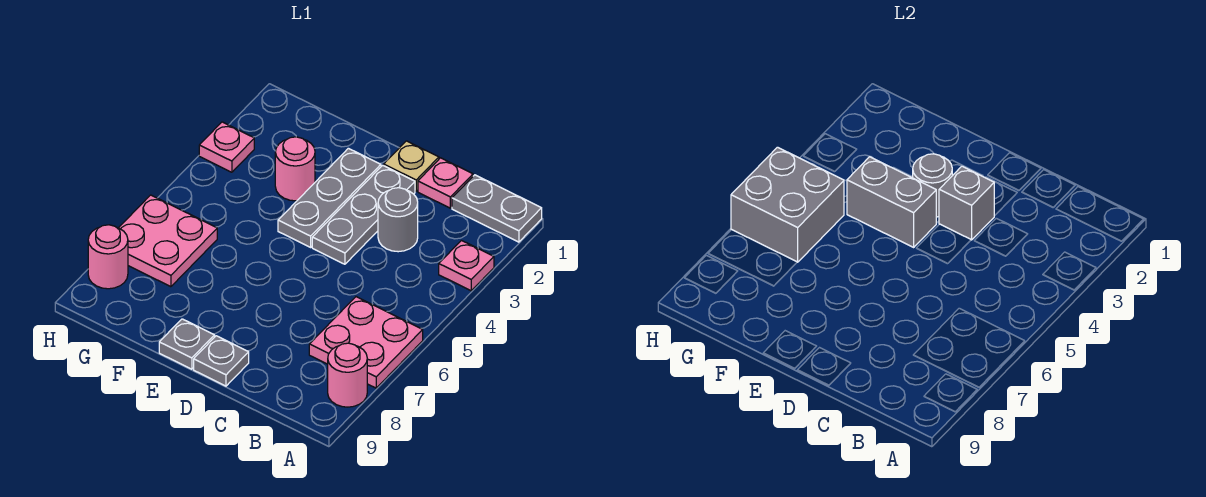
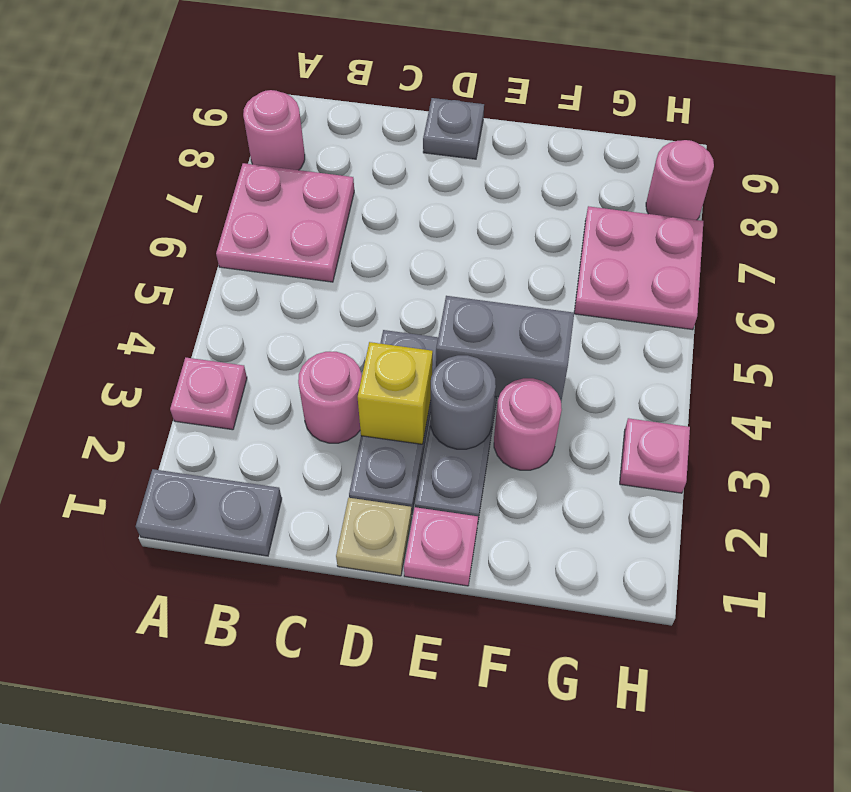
pink plate C1 level 1 -> pink plate E1 level 1
grey round brick C3 level 1 -> pink round brick C3 level 1
grey brick D3 level 2 -> yellow brick D3 level 2
grey plate E9 level 1 -> none
grey brick G5:H6 level 2 -> none

